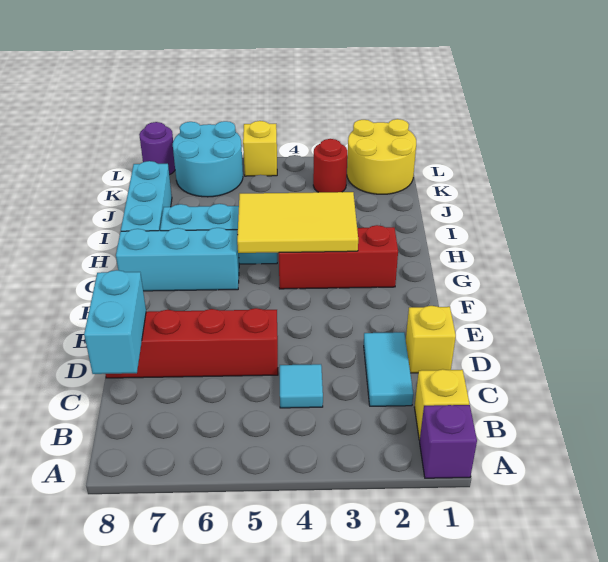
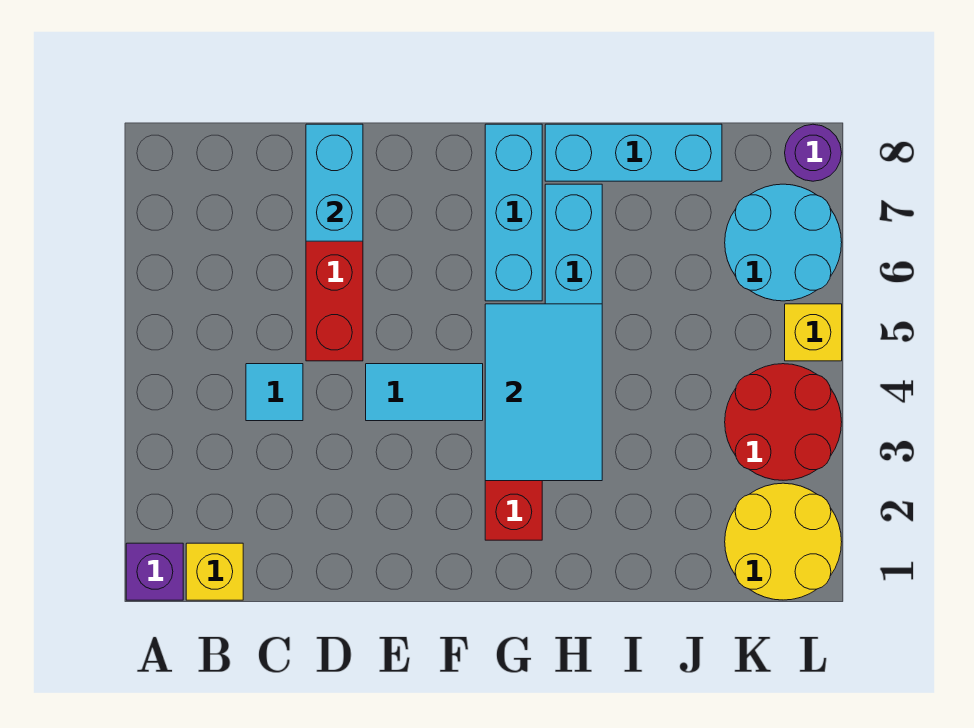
cyan tile C2:D2 level 1 -> cyan tile E4:F4 level 1
cyan brick C8:D8 level 2 -> cyan brick D7:D8 level 2
yellow brick D1 level 1 -> none
yellow tile G3:H5 level 2 -> cyan tile G3:H5 level 2
red round brick K3 level 1 -> red round brick K3:L4 level 1

